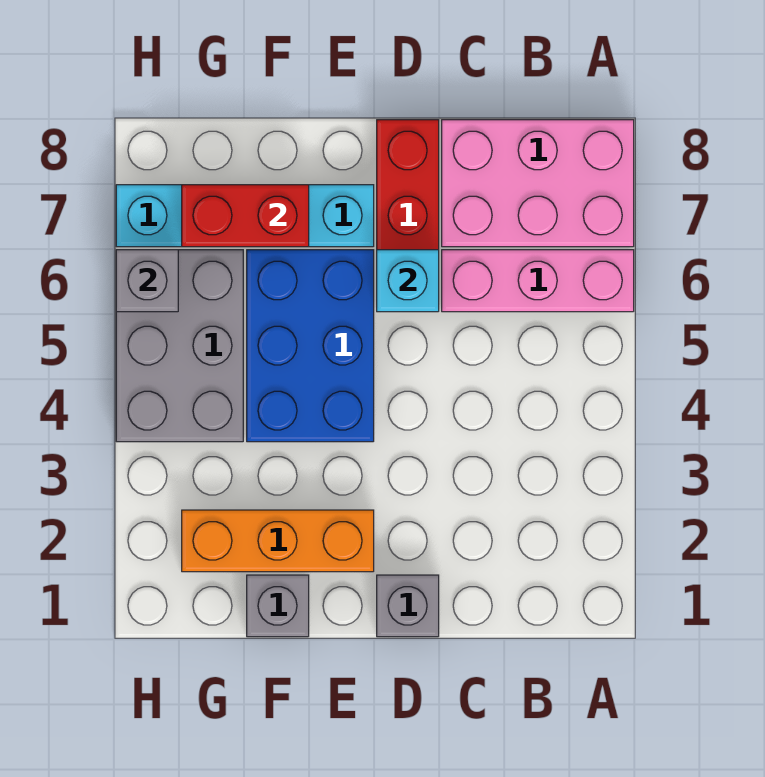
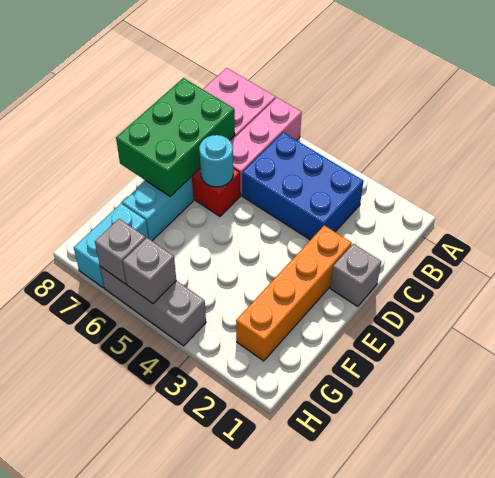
none -> green brick C7:E8 level 2
cyan brick D6 level 2 -> cyan round brick D6 level 2
orange brick E2:G2 level 1 -> orange brick D2:G2 level 1
blue brick E4:F6 level 1 -> blue brick B3:C5 level 1
grey brick F1 level 1 -> grey brick H5 level 2
red brick F7:G7 level 2 -> none
grey brick G4:H6 level 1 -> grey brick H4:H6 level 1

